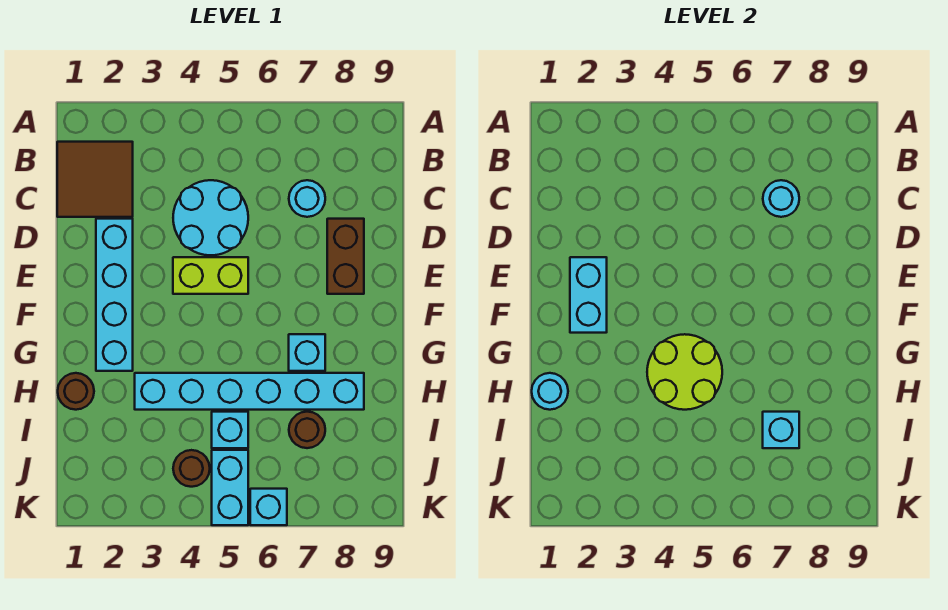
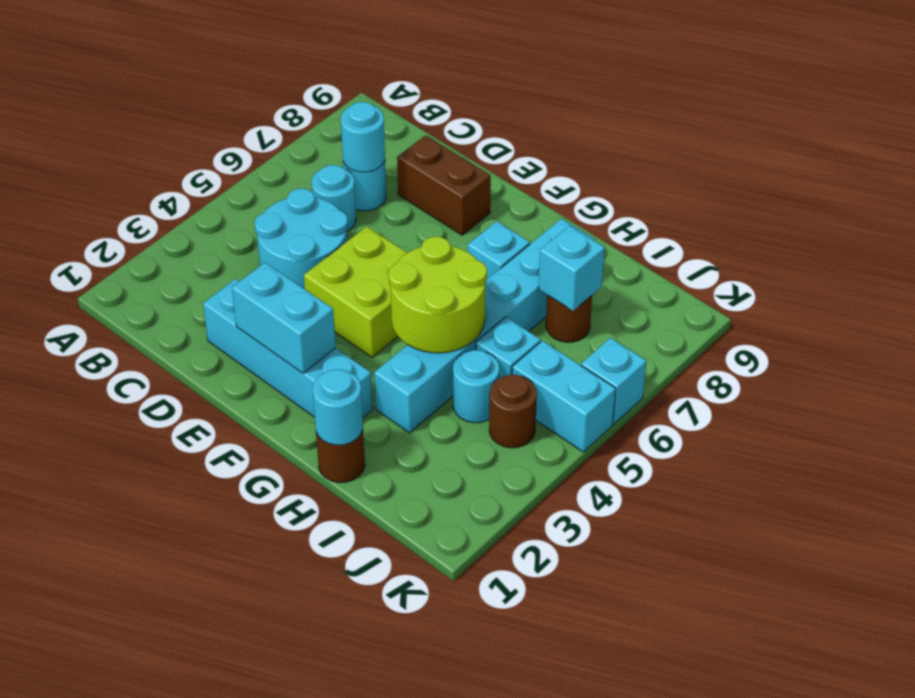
brown tile B1:C2 level 1 -> none
none -> cyan round brick C6 level 1
lime brick E4:E5 level 1 -> lime brick E4:F5 level 1
none -> cyan round brick I4 level 1

